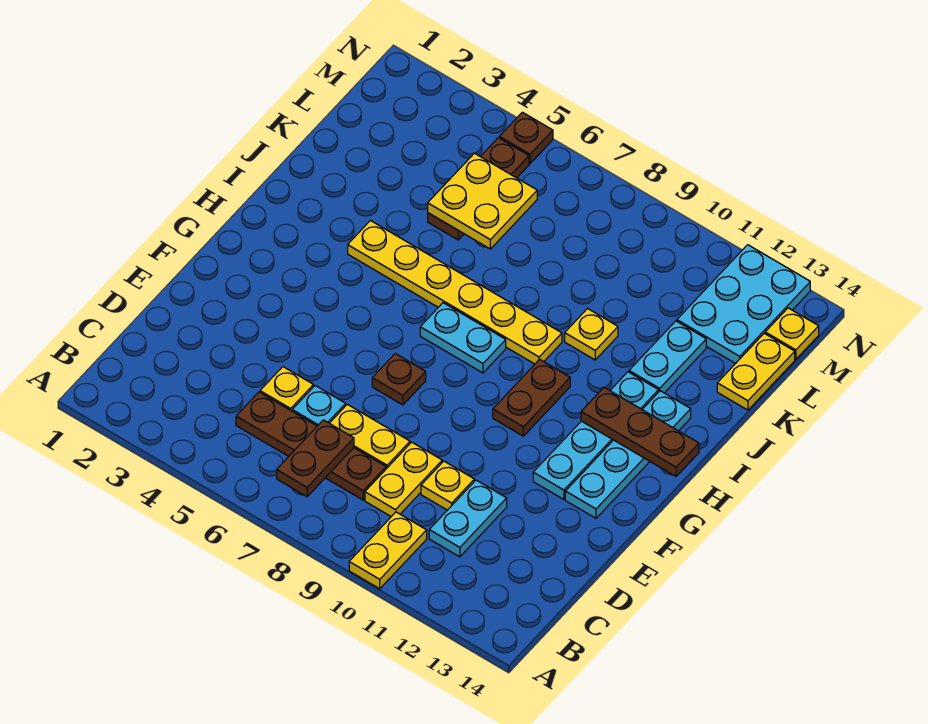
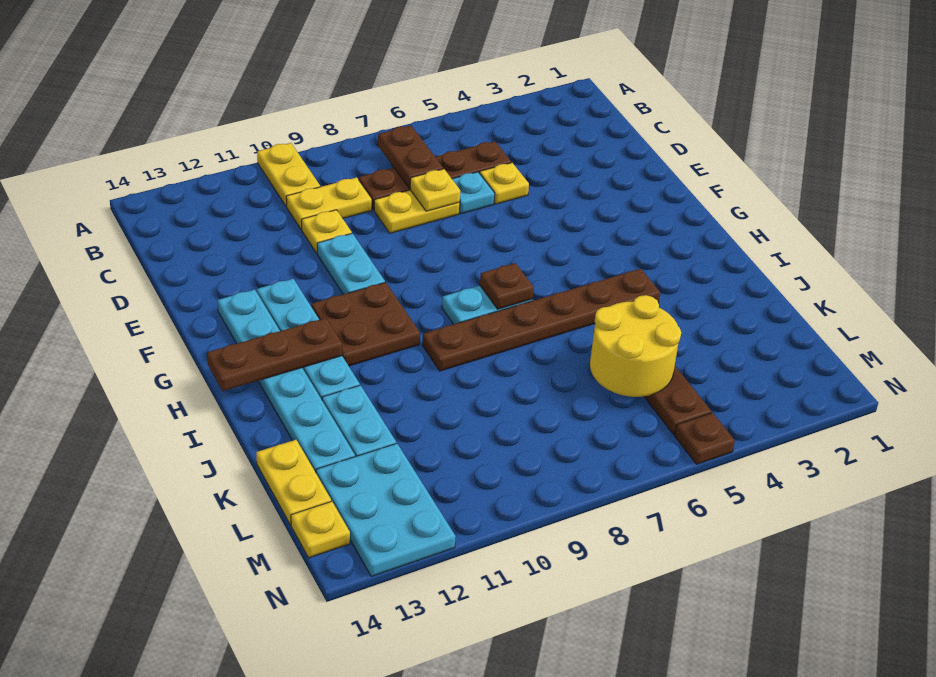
yellow plate C9:D9 level 1 -> yellow plate C9:C10 level 1
cyan plate C11:D11 level 1 -> cyan plate E10:F10 level 1
brown plate F7 level 1 -> brown plate H7 level 2
cyan plate F13:I13 level 1 -> cyan plate F13:K13 level 1
brown plate G10:H10 level 1 -> brown plate G10:H11 level 1
yellow plate I4:I9 level 1 -> brown plate I4:I9 level 1
yellow plate J10 level 1 -> yellow plate D7 level 2
yellow plate K5:L6 level 2 -> yellow round brick K5:L6 level 2

